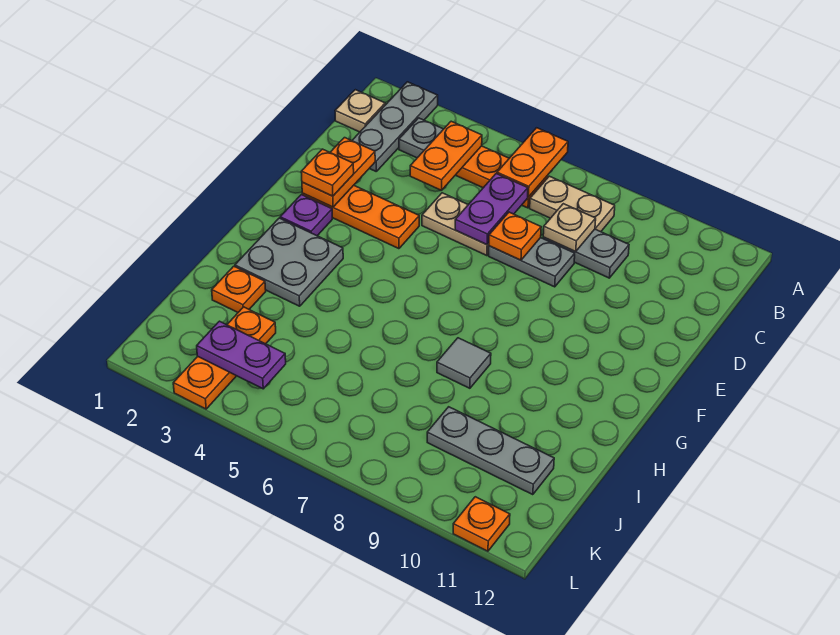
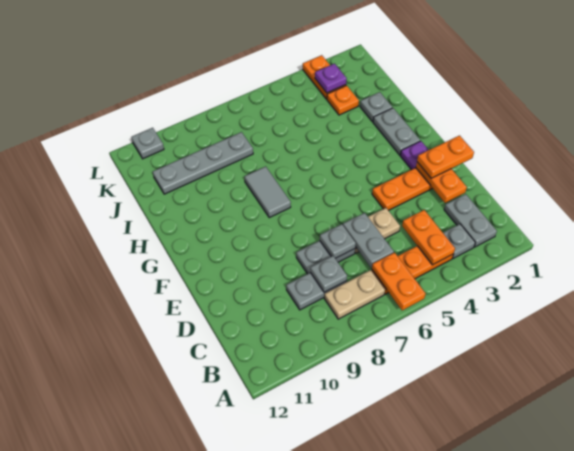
grey plate A2:C2 level 1 -> grey plate B2:C2 level 1
tan plate B1 level 1 -> none
purple plate C6:D6 level 2 -> grey plate C6:D6 level 2
tan plate C8 level 2 -> grey plate C8 level 2
orange plate D7 level 2 -> grey plate D7 level 2
orange plate E2 level 3 -> orange plate E1:E2 level 3
grey plate G2:H3 level 1 -> grey plate G2:H2 level 1
grey tile H8 level 1 -> grey tile G8:H8 level 1
orange plate I2 level 1 -> grey plate I2 level 1
grey plate J9:J11 level 1 -> grey plate J8:J11 level 1
purple plate K3:K4 level 2 -> purple plate K3 level 2
orange plate L11 level 1 -> grey plate L11 level 1

